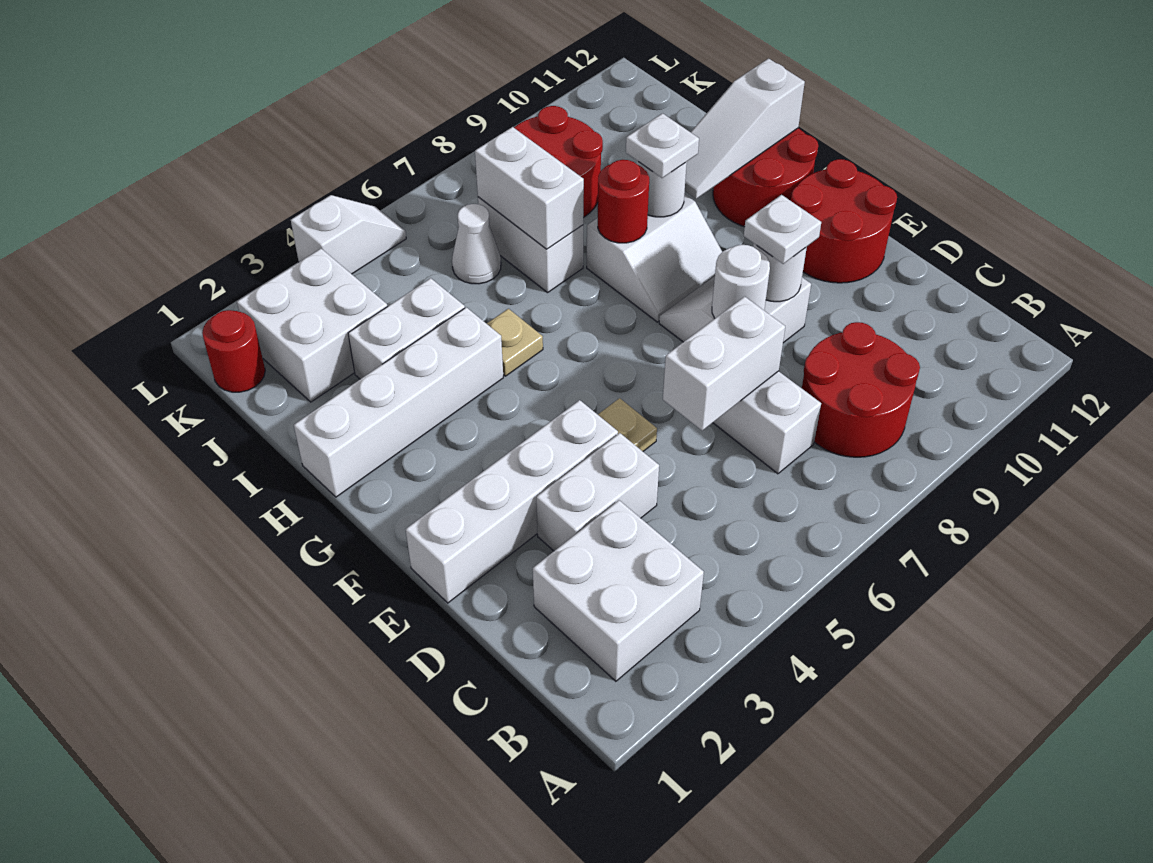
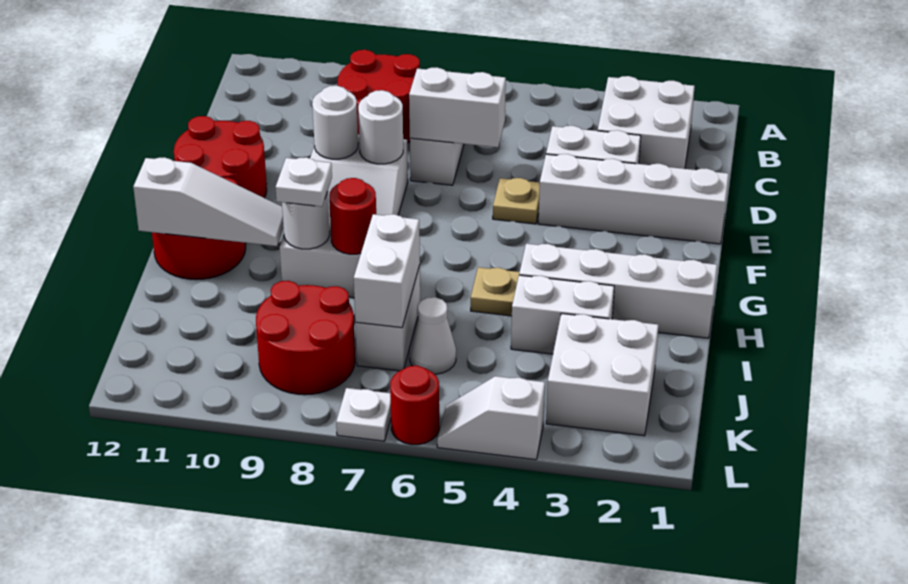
white plate E9 level 3 -> white plate L7 level 1
red round brick K1 level 1 -> red round brick L6 level 1

